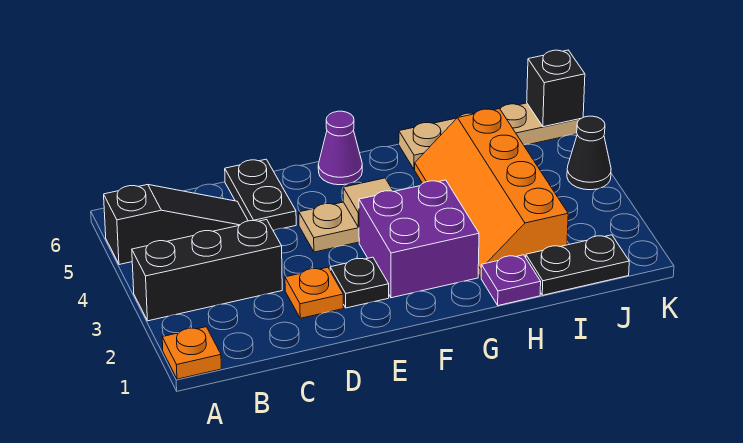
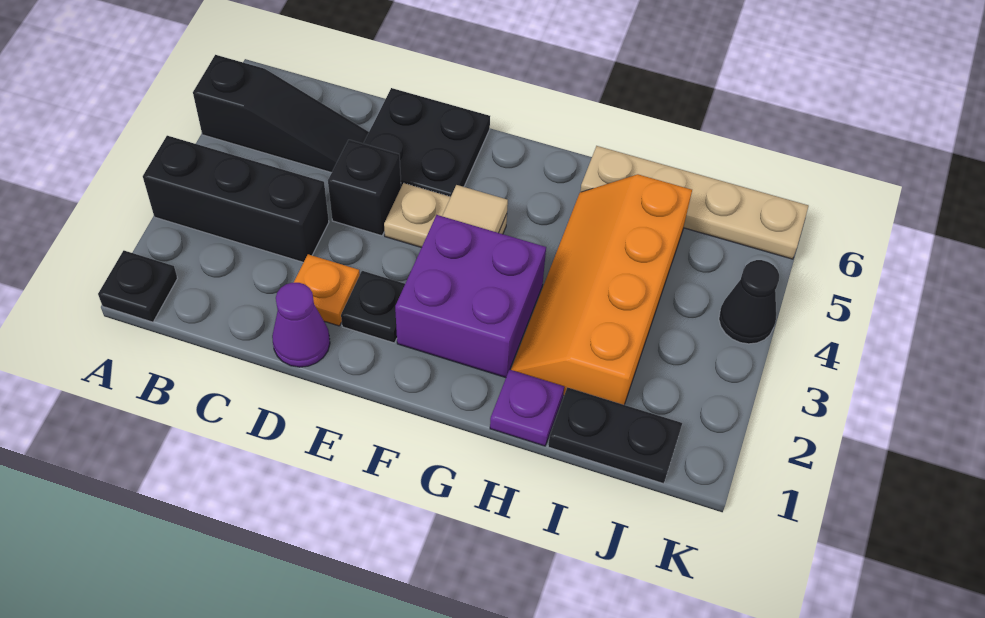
orange plate A1 level 1 -> black plate A1 level 1
black plate D5:D6 level 1 -> black plate D5:E6 level 1
purple cone F6 level 1 -> purple cone D1 level 1
black brick K6 level 2 -> black brick D4 level 1

